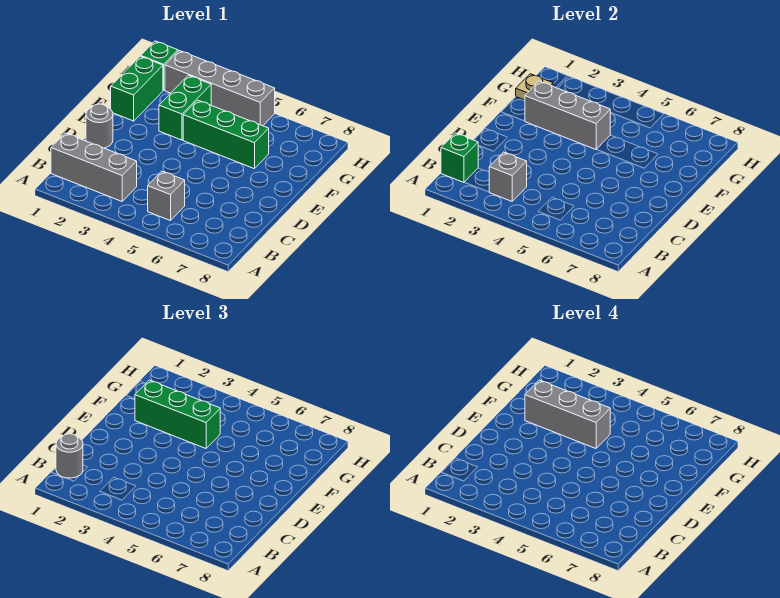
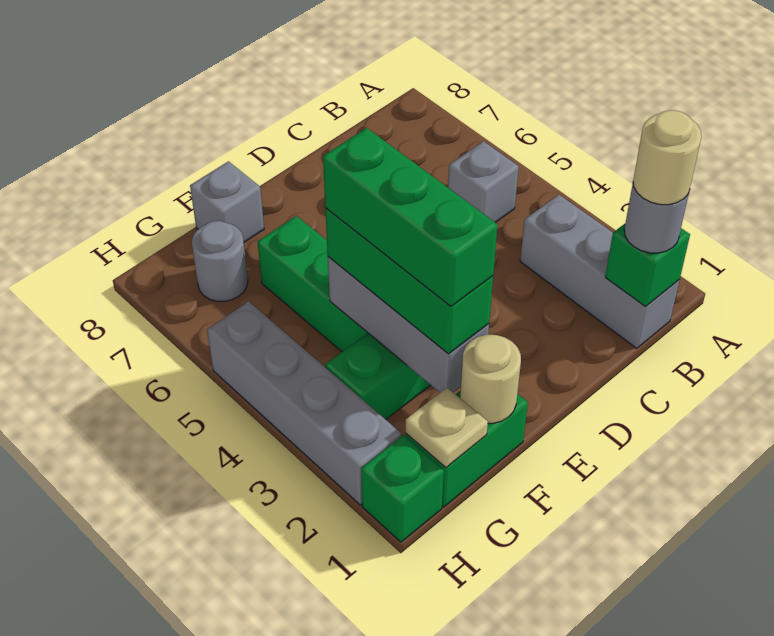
none -> tan round brick B1 level 4
grey brick B3 level 2 -> grey brick F8 level 1
grey round brick D1 level 1 -> grey round brick G7 level 1
none -> tan round brick F1 level 2
grey brick F2:F4 level 4 -> green brick F2:F4 level 4

